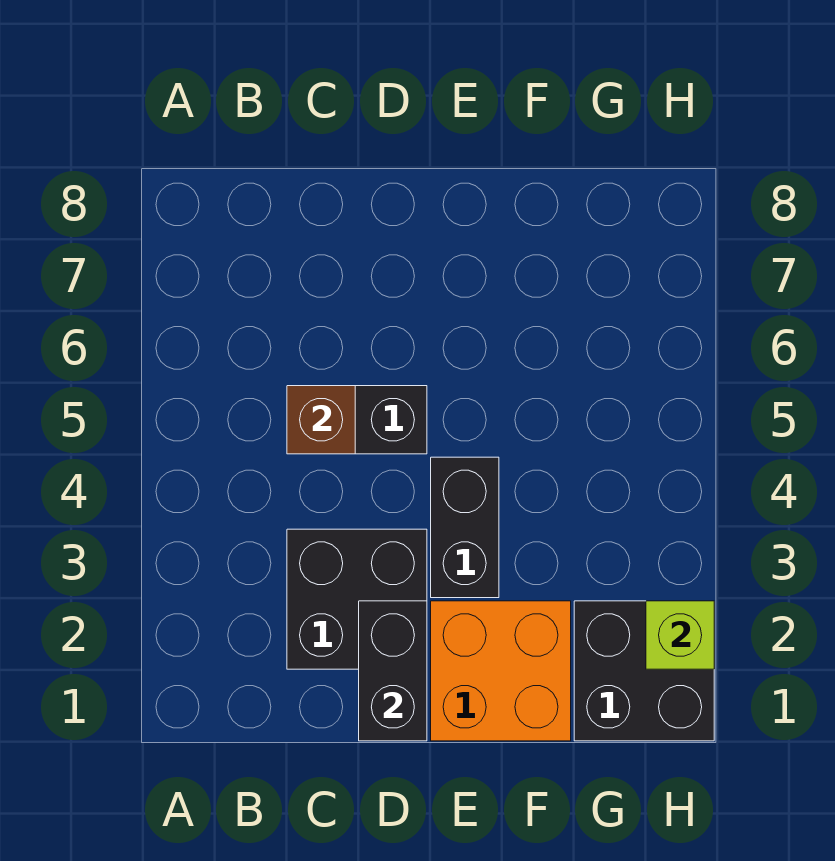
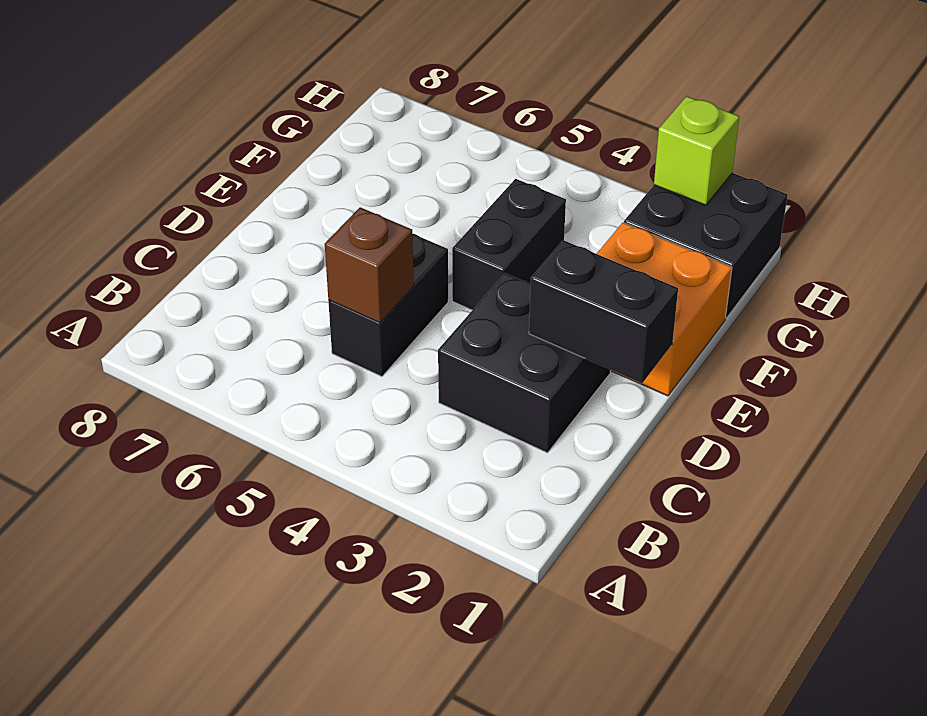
black brick E3:E4 level 1 -> black brick E4:F4 level 1

